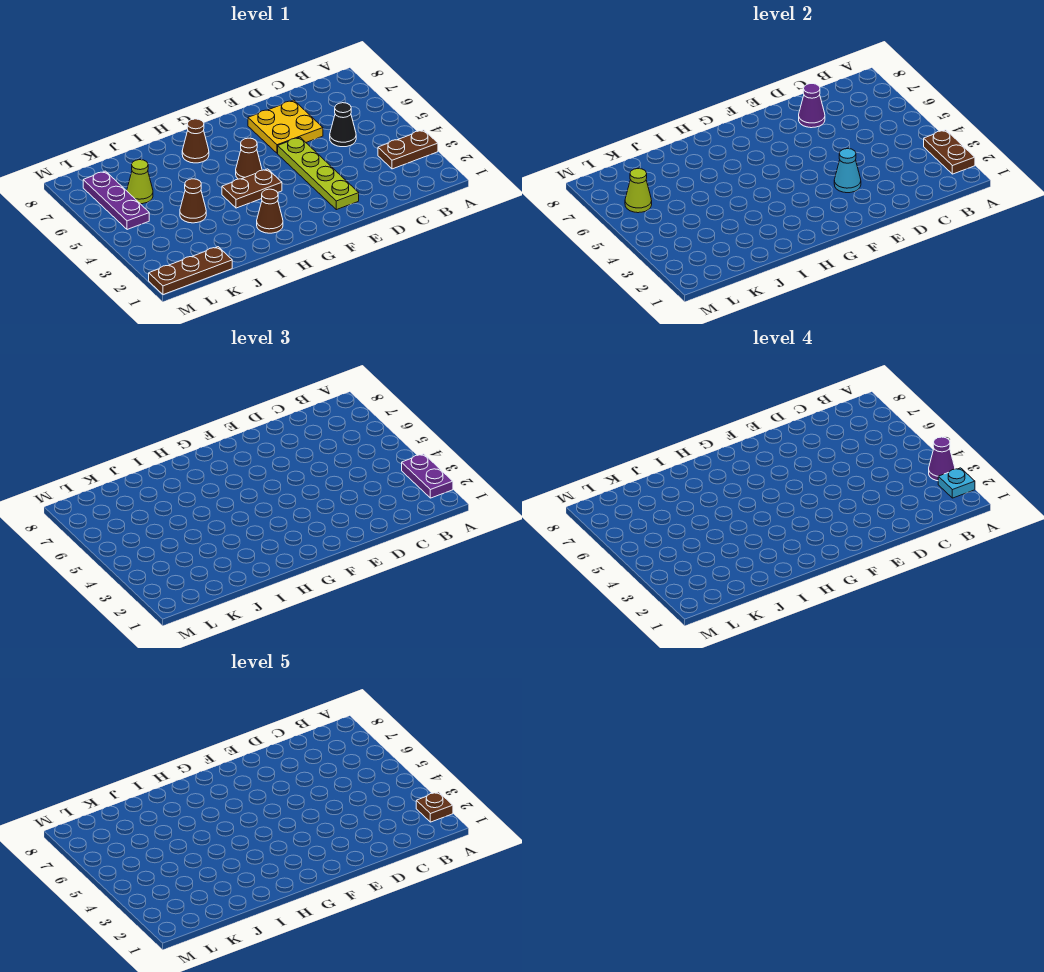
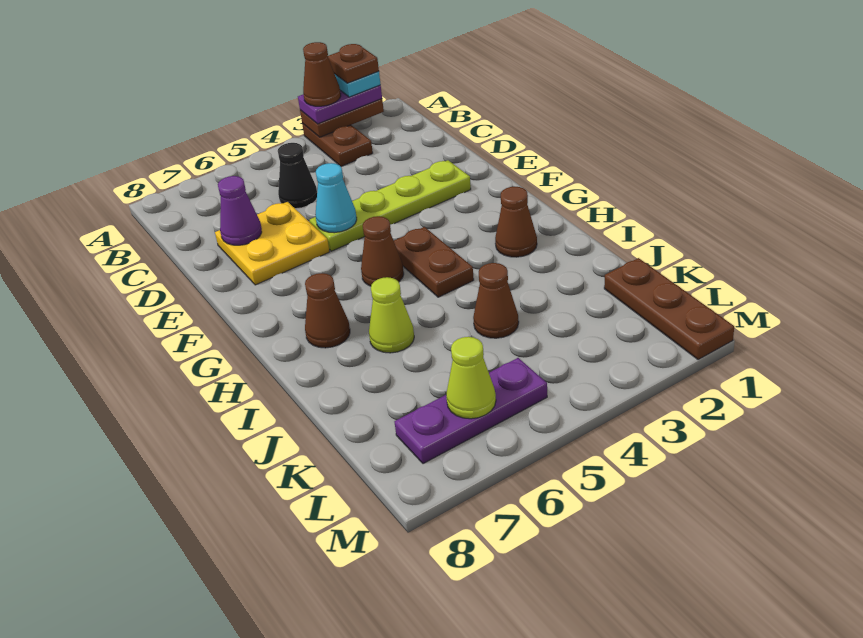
purple cone A3 level 4 -> brown cone A3 level 4
cyan cone E3 level 2 -> cyan cone E5 level 2
lime cone K6 level 1 -> lime cone I6 level 1

